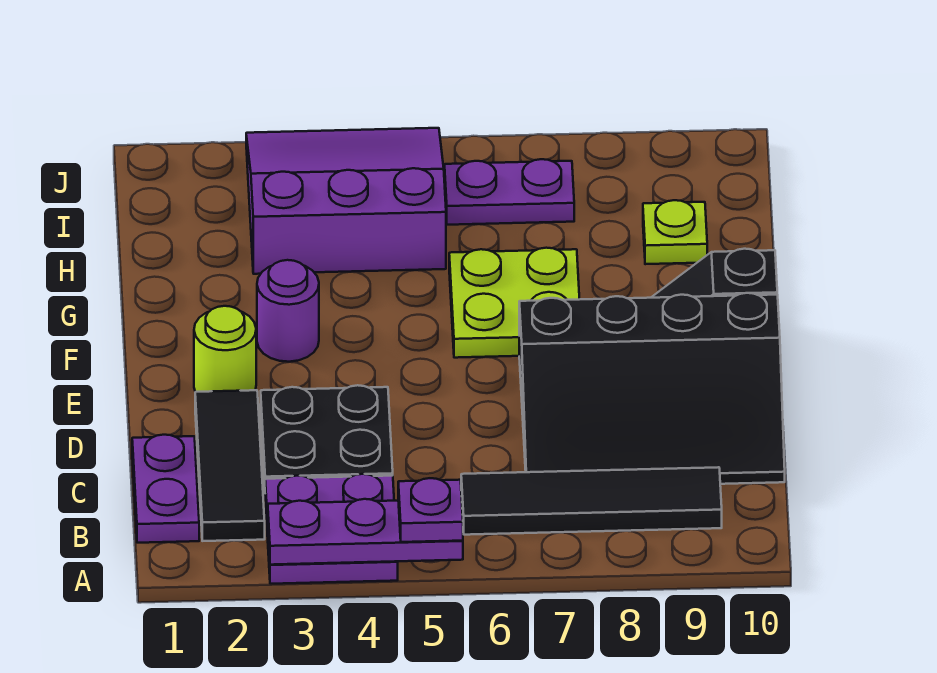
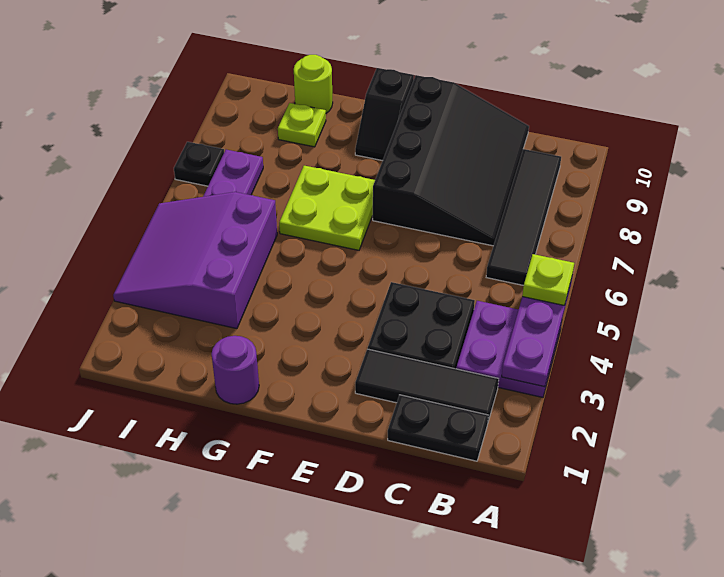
purple plate A5 level 3 -> lime plate A5 level 3
purple plate B1:C1 level 1 -> black plate B1:C1 level 1
lime round brick E2 level 1 -> lime round brick H10 level 1
purple round brick F3 level 1 -> purple round brick G1 level 1
none -> black plate J7 level 1

